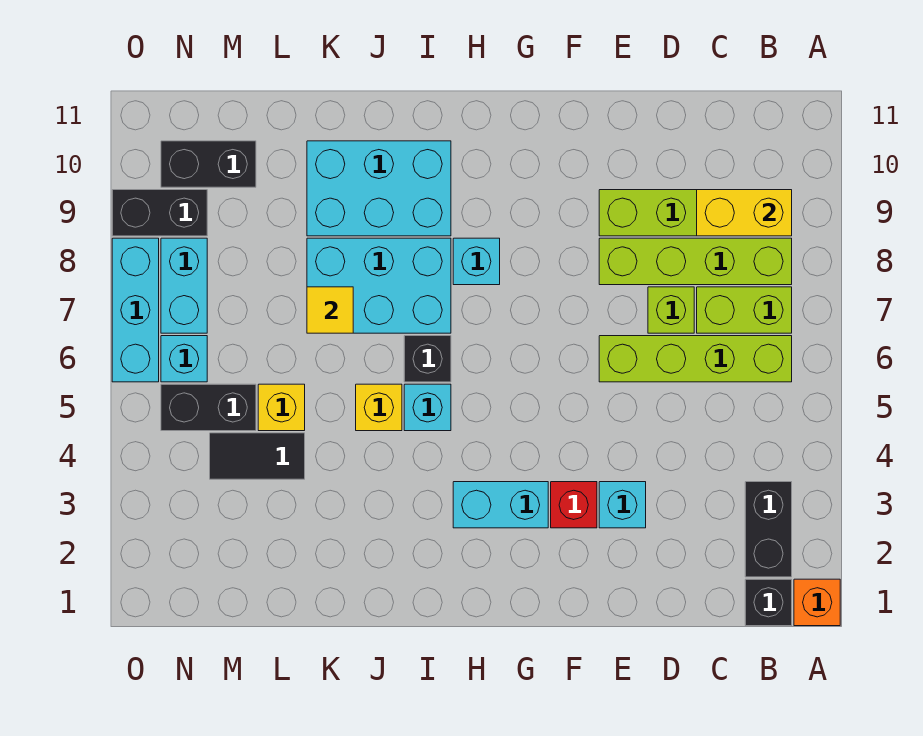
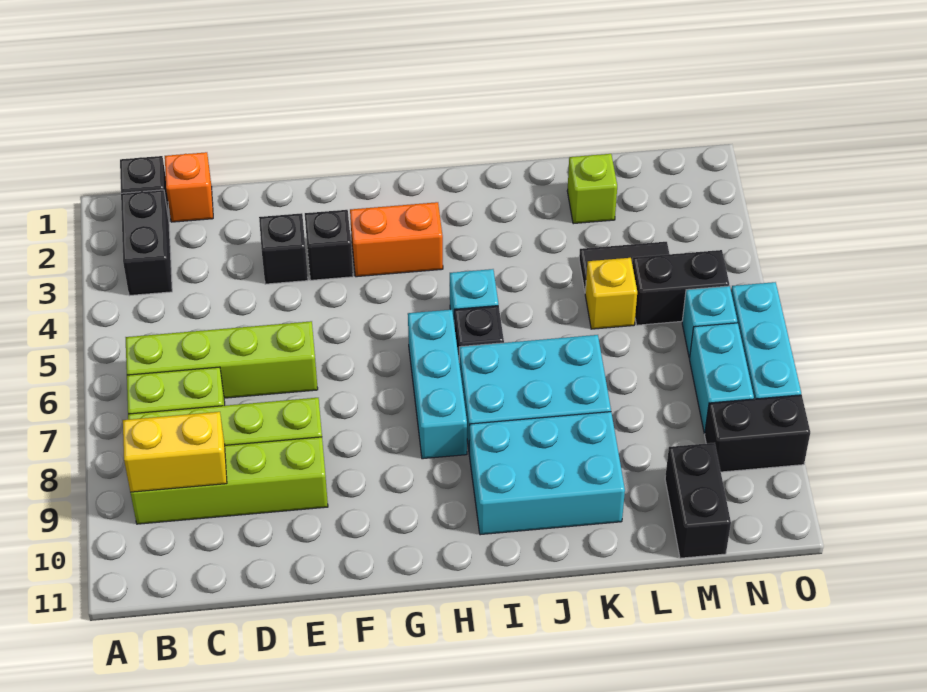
orange brick A1 level 1 -> orange brick C1 level 1
lime brick D7 level 1 -> lime brick L2 level 1
cyan brick E3 level 1 -> black brick E3 level 1
red brick F3 level 1 -> black brick F3 level 1
cyan brick G3:H3 level 1 -> orange brick G3:H3 level 1
cyan brick H8 level 1 -> cyan brick H6:H8 level 1
yellow brick J5 level 1 -> none
yellow tile K7 level 2 -> none
black brick M10:N10 level 1 -> black brick M10:M11 level 1

